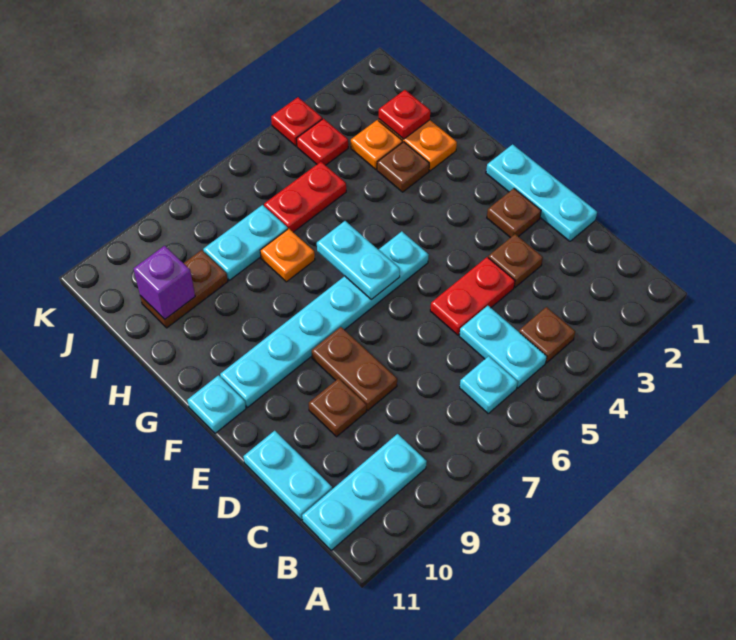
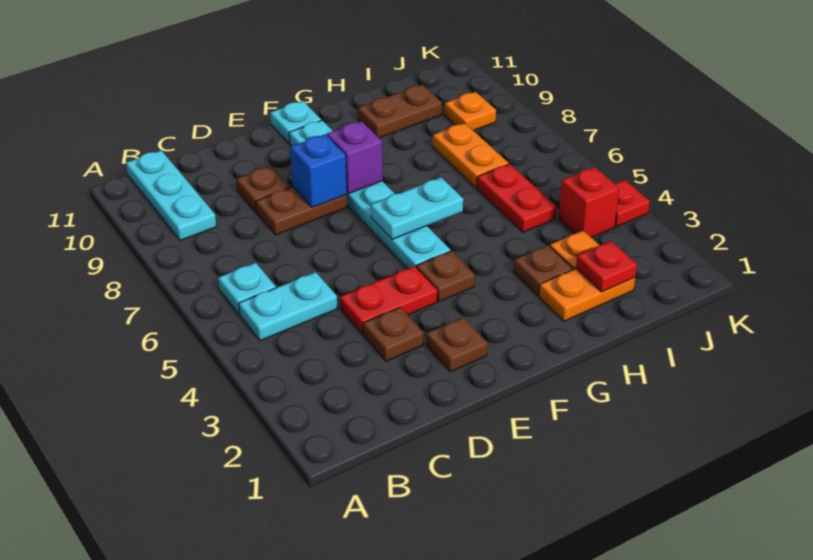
brown plate B4 level 1 -> brown plate F4 level 1
cyan plate C11:D11 level 1 -> none
cyan plate D1:F1 level 1 -> none
red plate D4:D5 level 1 -> red plate D4:E4 level 1
none -> blue brick E8 level 2
orange plate H7 level 1 -> orange plate J9 level 1
cyan plate I7:I8 level 1 -> orange plate I7:I8 level 1
brown plate I9:I10 level 1 -> brown plate H10:I10 level 1
purple brick I10 level 2 -> purple brick F8 level 2
red plate J4 level 1 -> red brick J4 level 1

